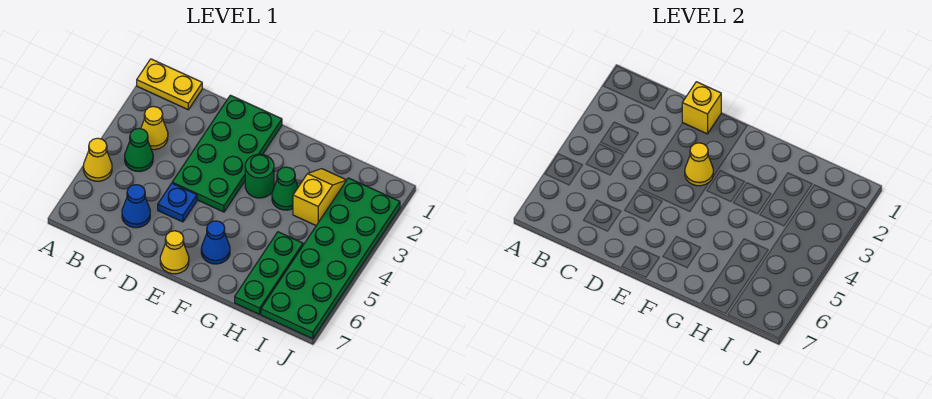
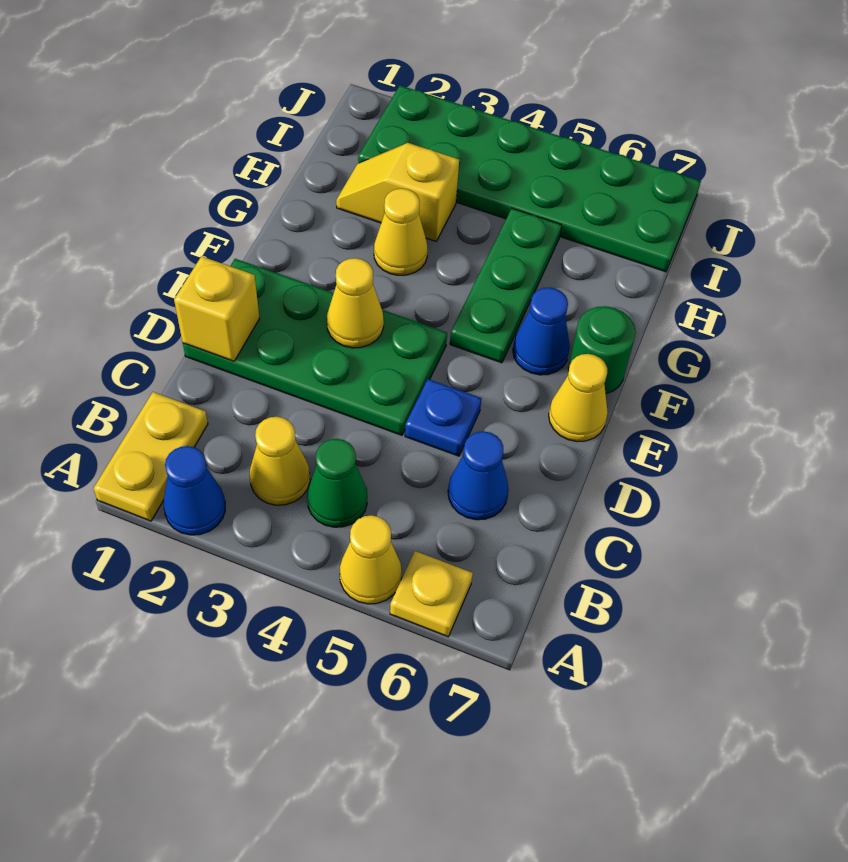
none -> blue cone A2 level 1
none -> yellow plate A6 level 1
green round brick F3 level 1 -> green round brick F7 level 1
green cone G3 level 1 -> yellow cone G3 level 1
green plate H5:H7 level 1 -> green plate F5:H5 level 1

